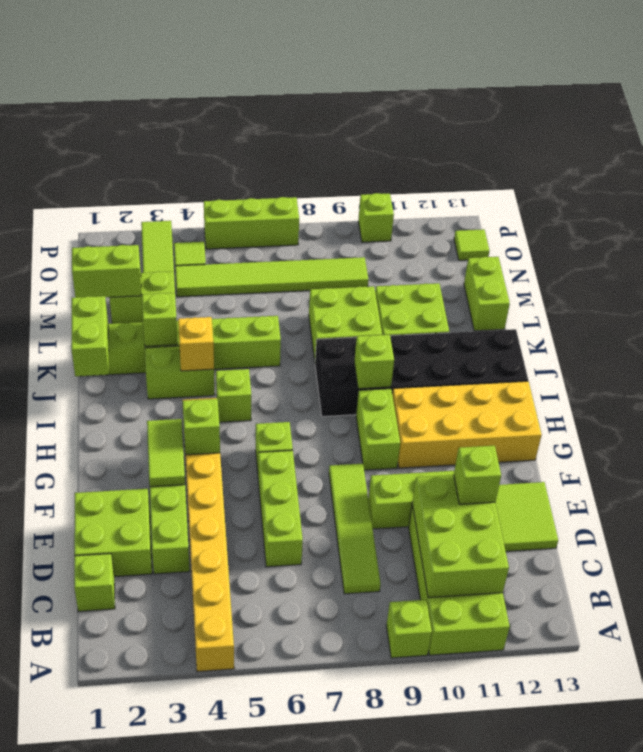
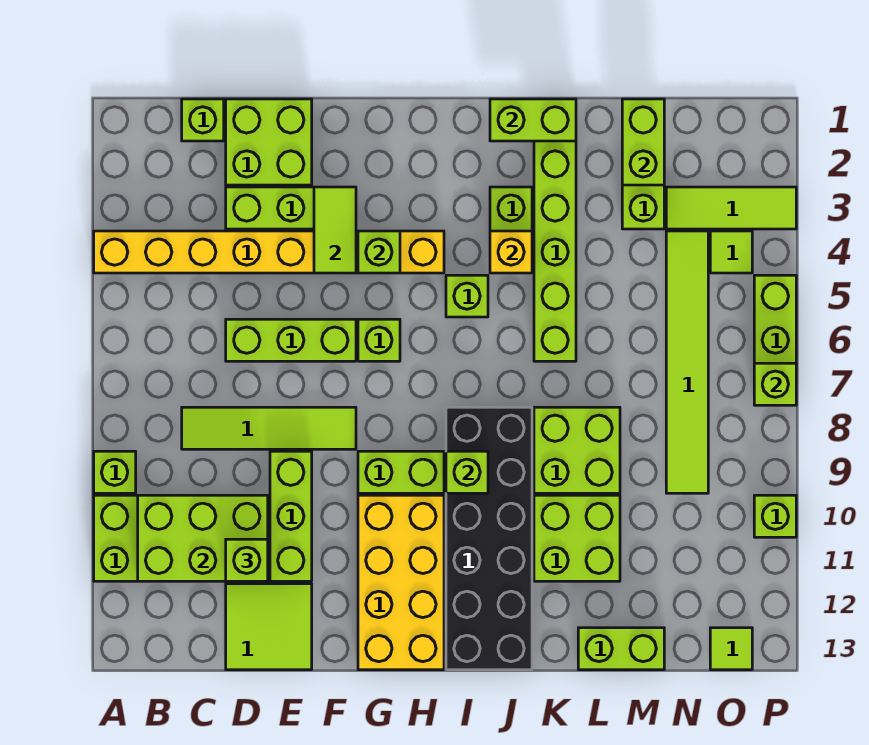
lime tile F3:G3 level 2 -> lime tile F3:F4 level 2
lime brick K3 level 2 -> lime brick P7 level 2

